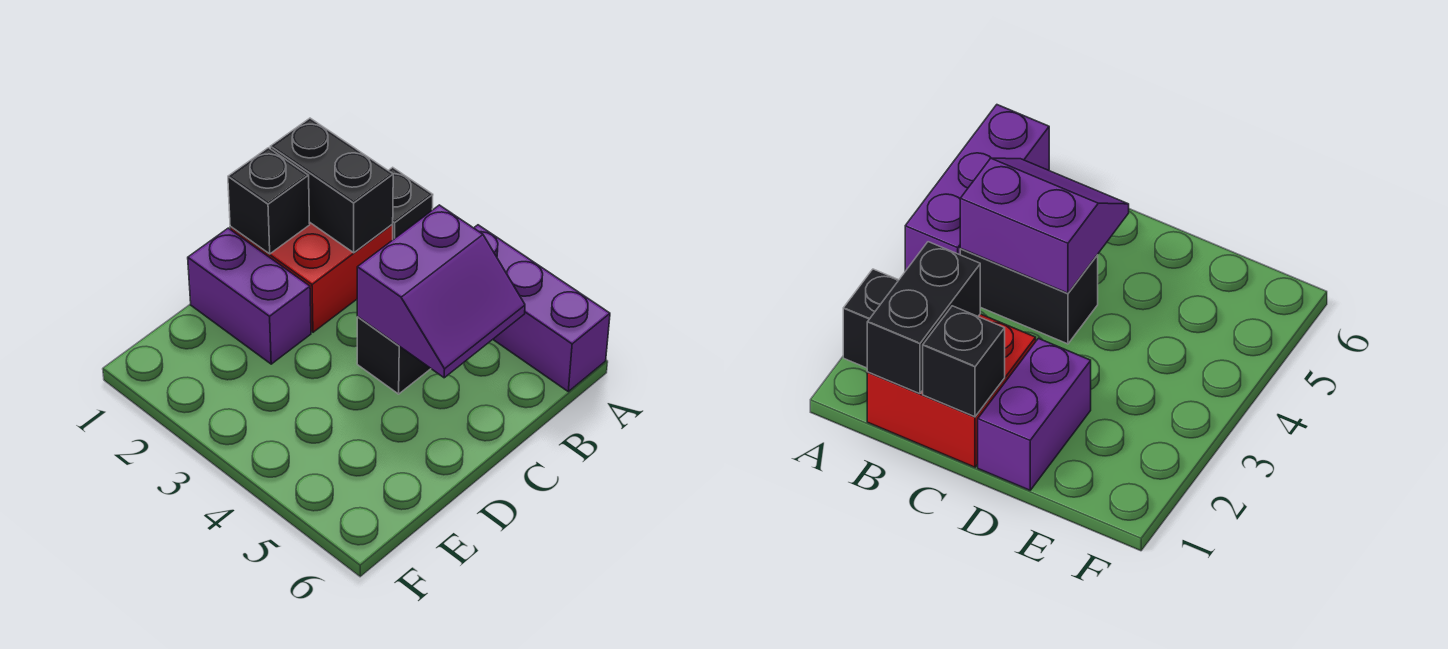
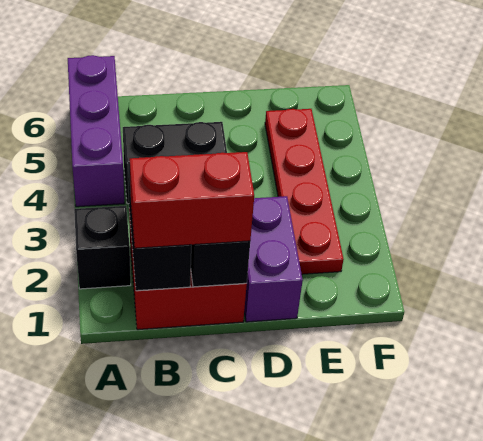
none -> red brick B1:C1 level 3
purple slope B4:C5 level 2 top 4 -> none
none -> red plate E2:E5 level 1

